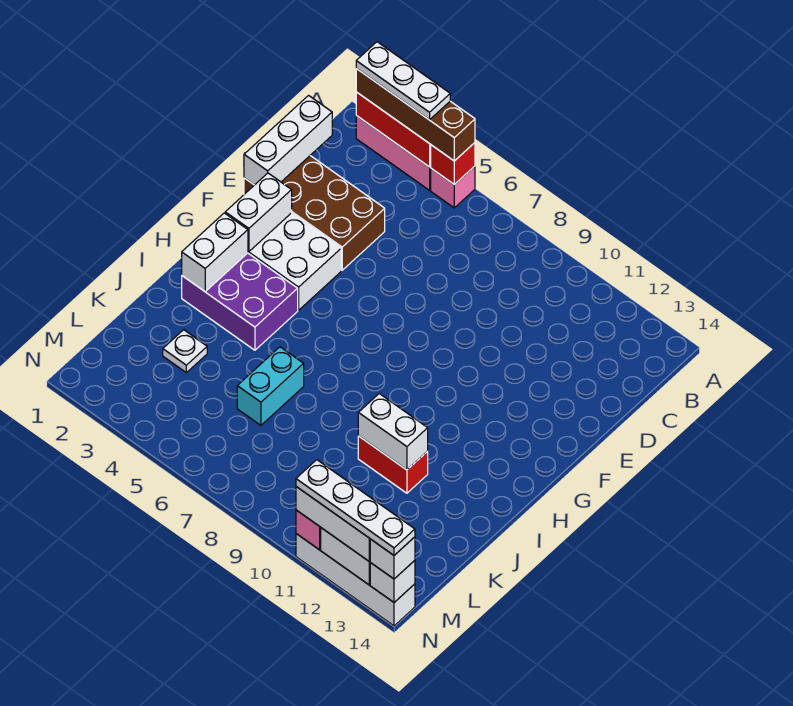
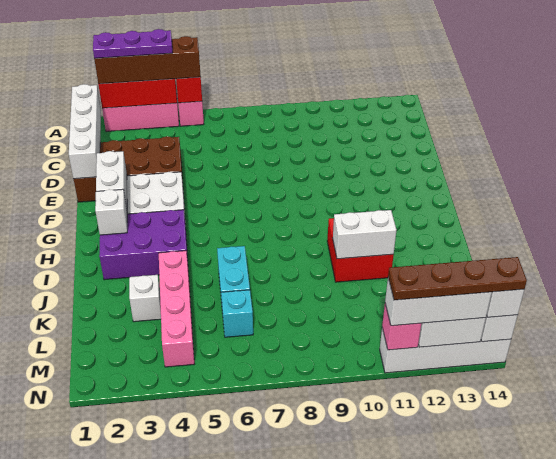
white plate A2:A4 level 4 -> purple plate A2:A4 level 4
white brick C1:E1 level 2 -> white brick B1:E1 level 2
white brick H2:I2 level 2 -> white brick H2 level 2
none -> pink brick J4:M4 level 1
red brick J10:J11 level 1 -> red brick I10:J11 level 1
white plate K3 level 1 -> white brick K3 level 1
none -> cyan brick L6 level 1
white plate N11:N14 level 4 -> brown plate N11:N14 level 4

